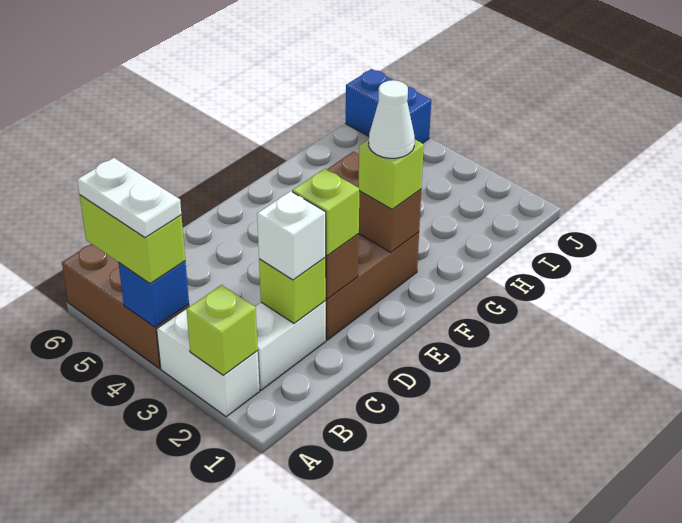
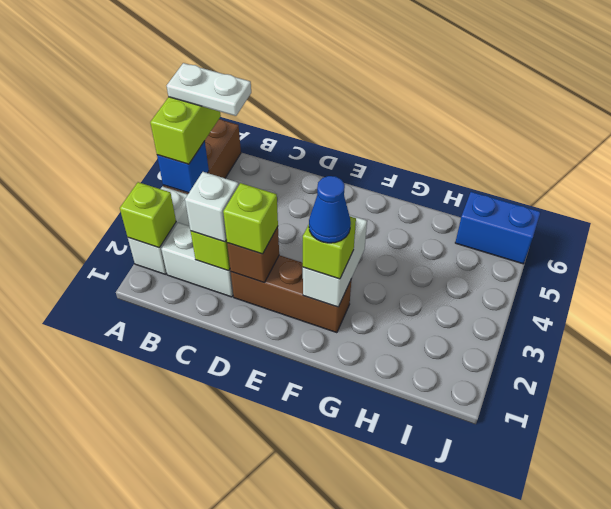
white plate A4:A5 level 4 -> white plate A5:B5 level 4
brown brick F2:F3 level 2 -> white brick F2:F3 level 2
white cone F2 level 4 -> blue cone F2 level 4
blue brick J5:J6 level 1 -> blue brick I6:J6 level 1

